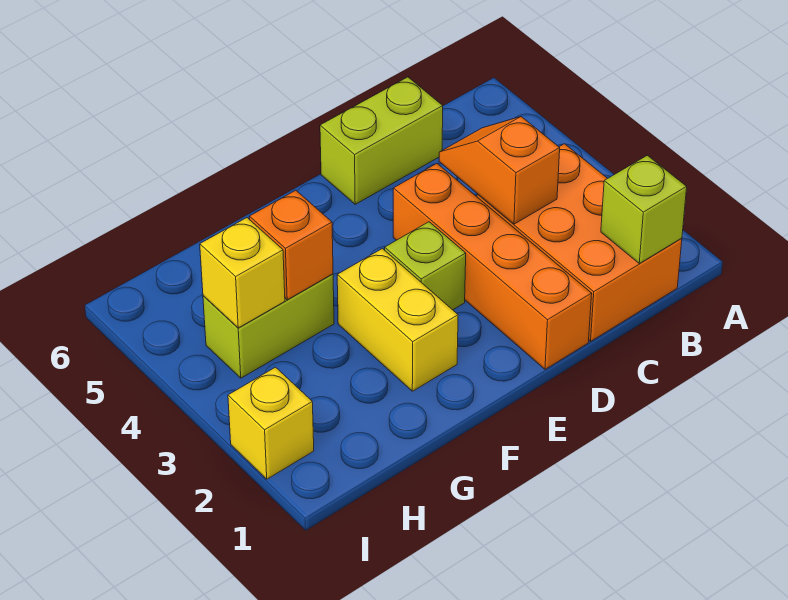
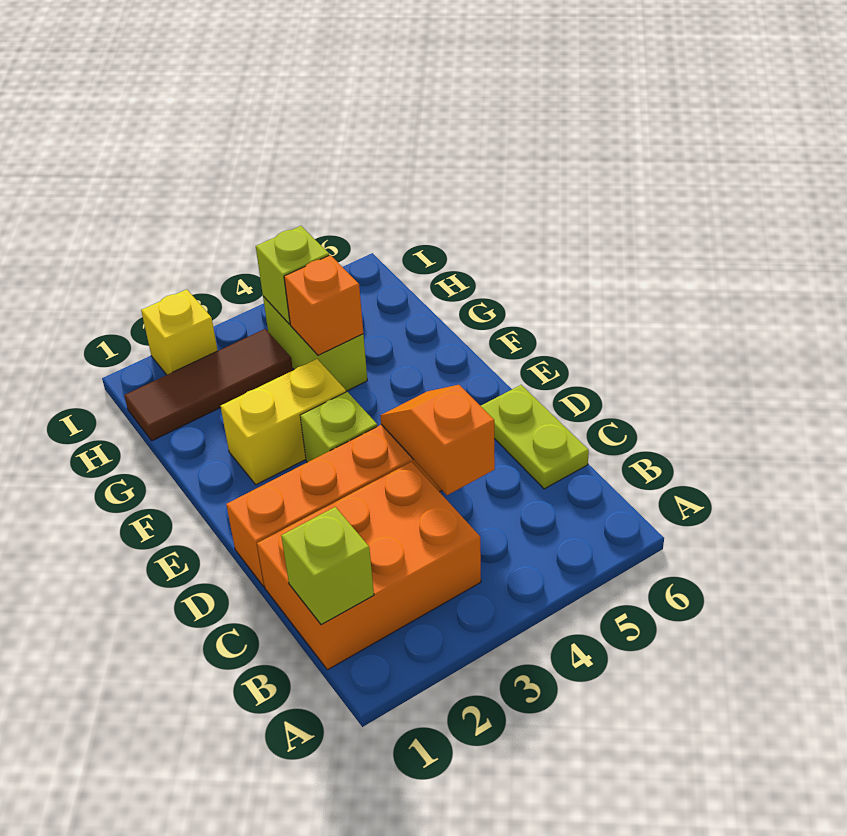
orange slope C3:C4 level 2 top 3 -> orange slope C4:D4 level 2 top C
lime brick C6:D6 level 1 -> lime plate C6:D6 level 1
none -> brown tile H1:H3 level 1
yellow brick H4 level 2 -> lime brick H4 level 2

